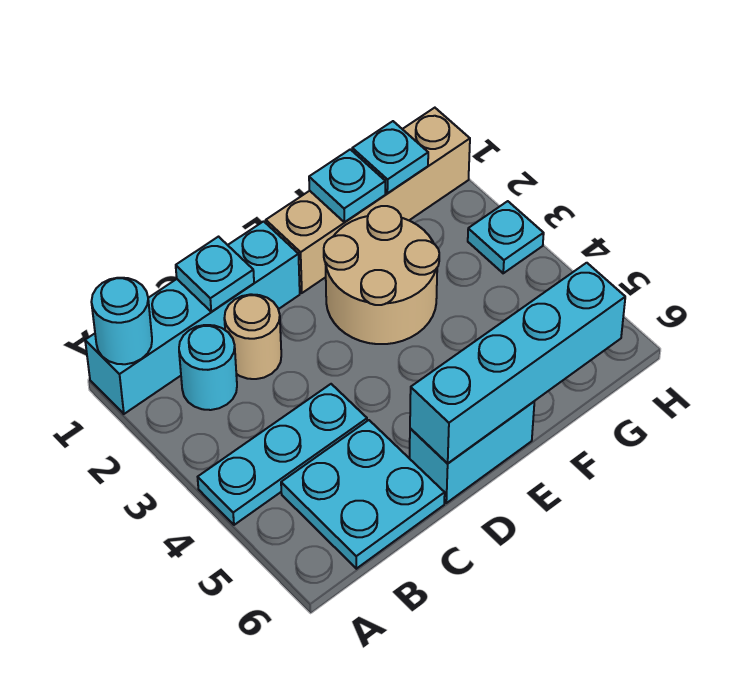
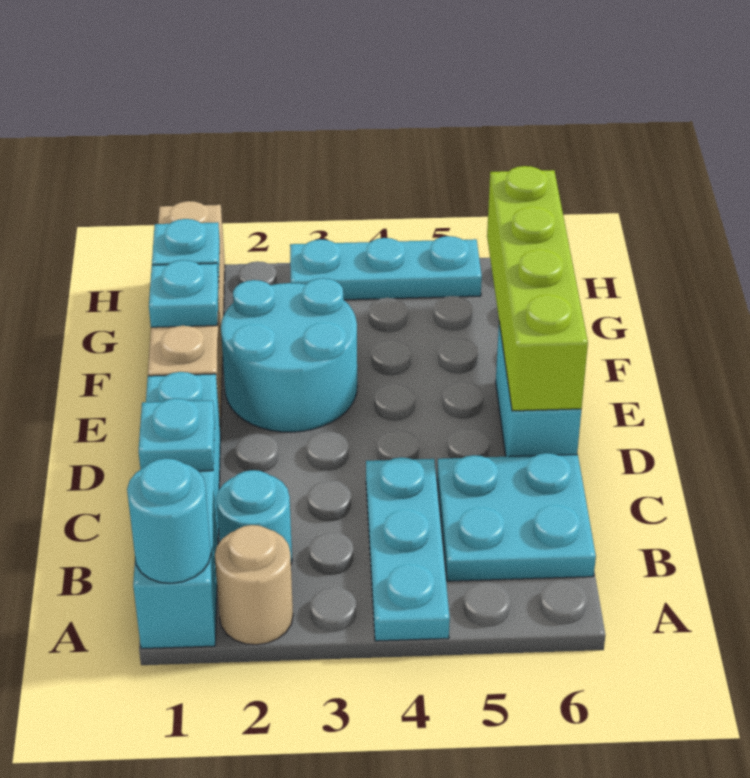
tan round brick C2 level 1 -> tan round brick A2 level 1
cyan brick D6:G6 level 2 -> lime brick D6:G6 level 2
tan round brick E2:F3 level 1 -> cyan round brick E2:F3 level 1
cyan plate H3 level 1 -> cyan plate H3:H5 level 1

